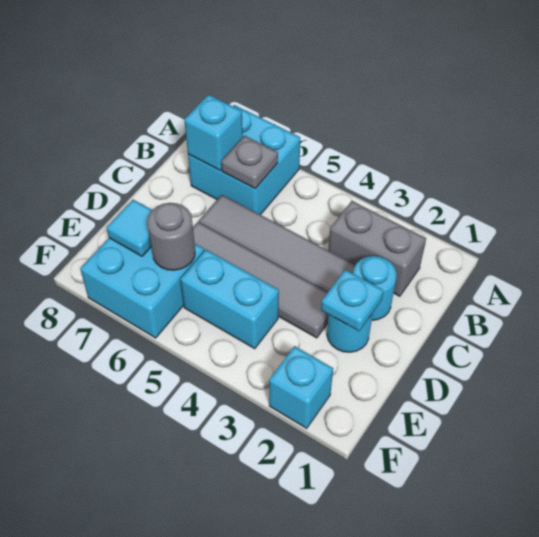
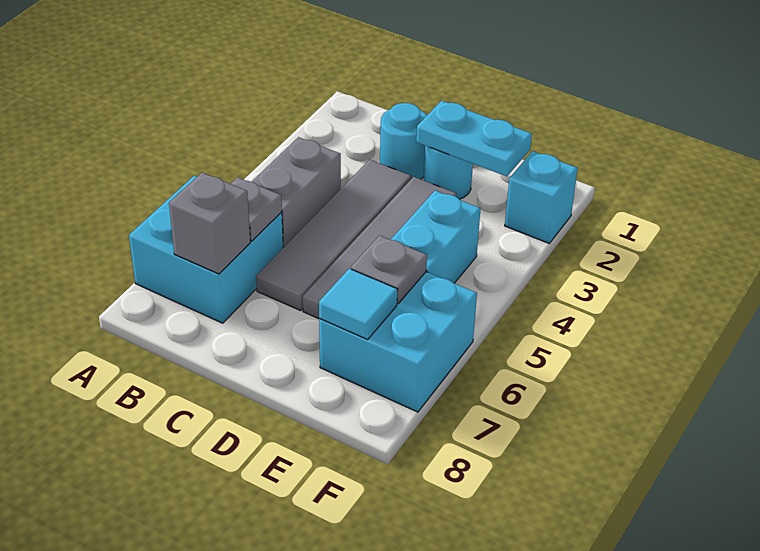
grey brick B2:B3 level 1 -> grey brick B4:B5 level 1
cyan brick B7 level 2 -> grey brick B7 level 2
cyan plate D2 level 2 -> cyan plate D2:E2 level 2
grey round brick E6 level 2 -> grey plate E6 level 2

